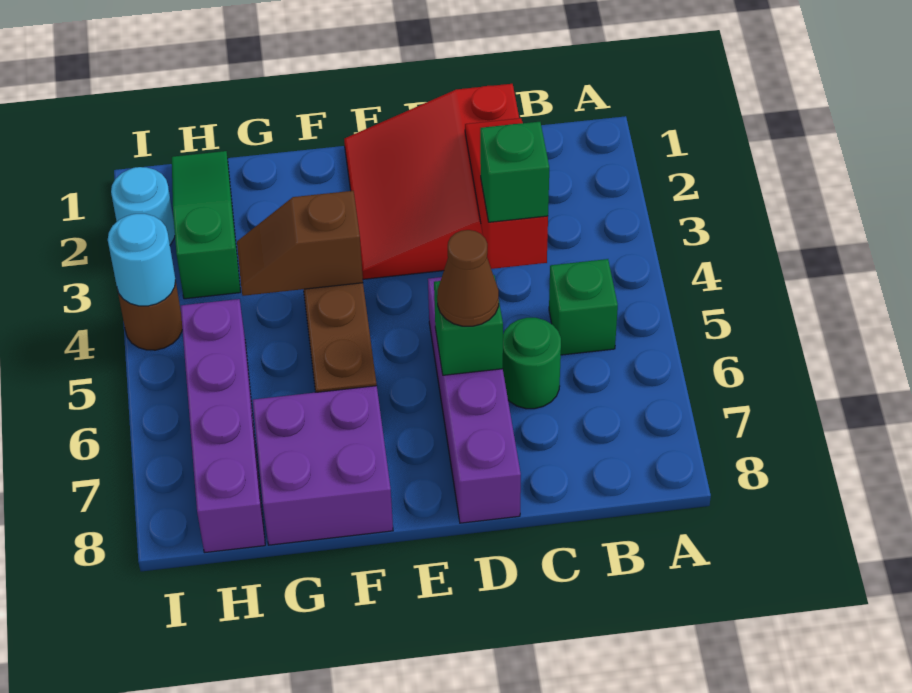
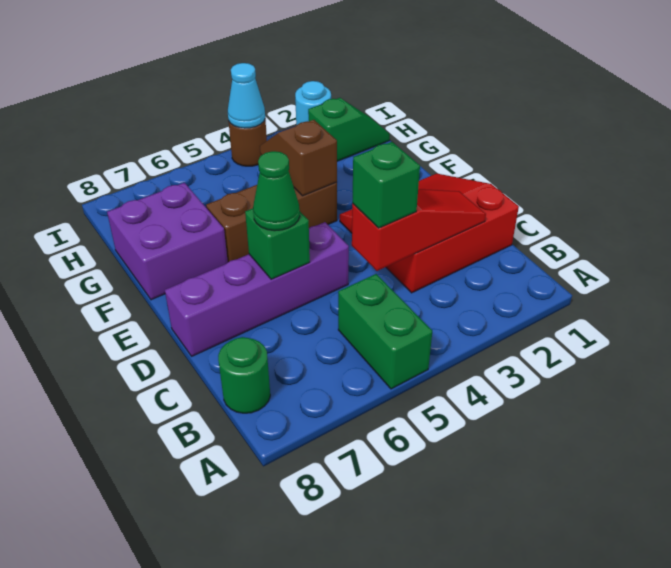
green brick B5 level 1 -> green brick A5:B5 level 1
green round brick C6 level 1 -> green round brick B8 level 1
brown cone D6 level 3 -> green cone D6 level 3
green slope H1:H3 level 1 top 3 -> green slope H1:H2 level 1 top 2
purple brick H5:H8 level 1 -> none
cyan round brick I4 level 2 -> cyan cone I4 level 2

